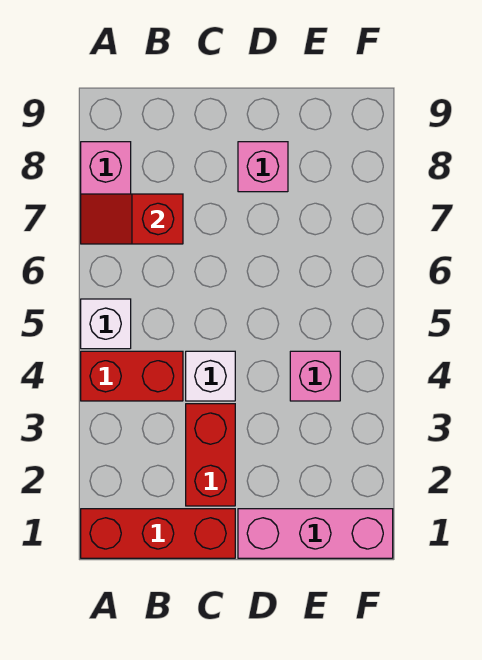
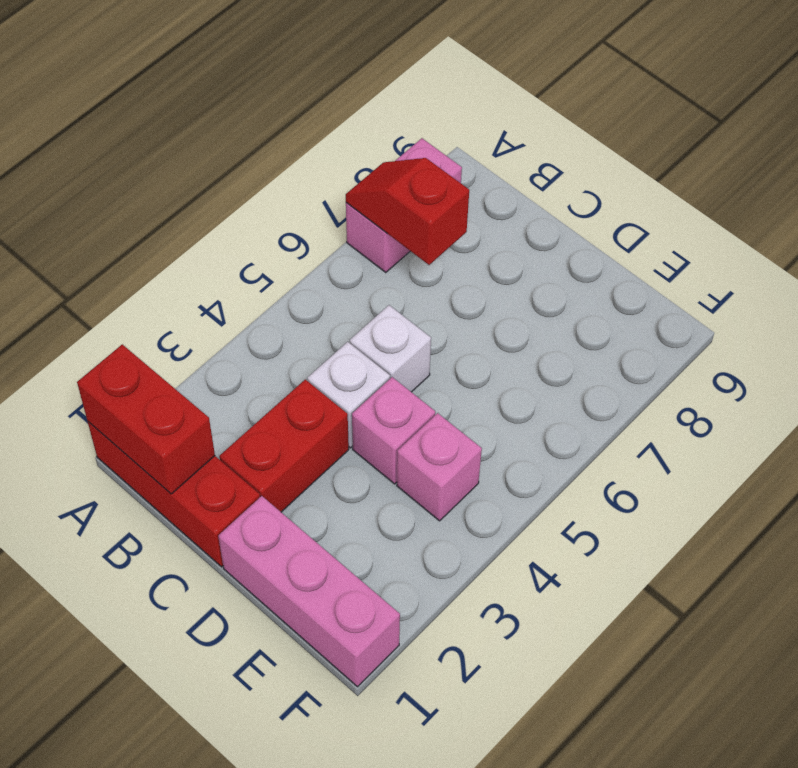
red brick A4:B4 level 1 -> red brick A1:B1 level 2
white brick A5 level 1 -> white brick C5 level 1
pink brick D8 level 1 -> pink brick D4 level 1

